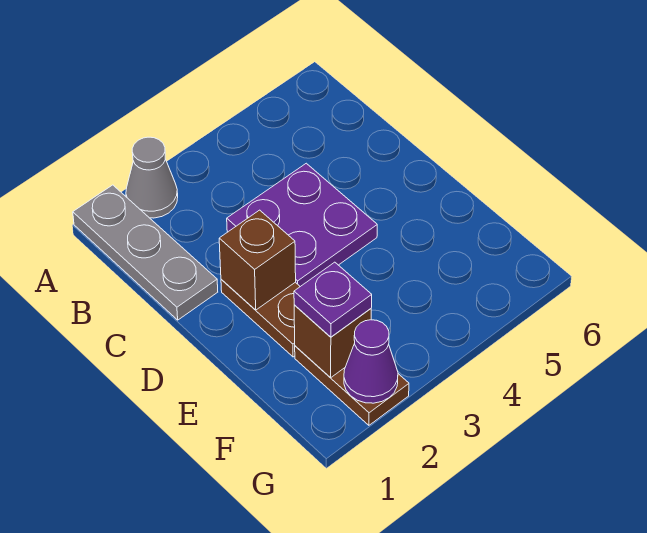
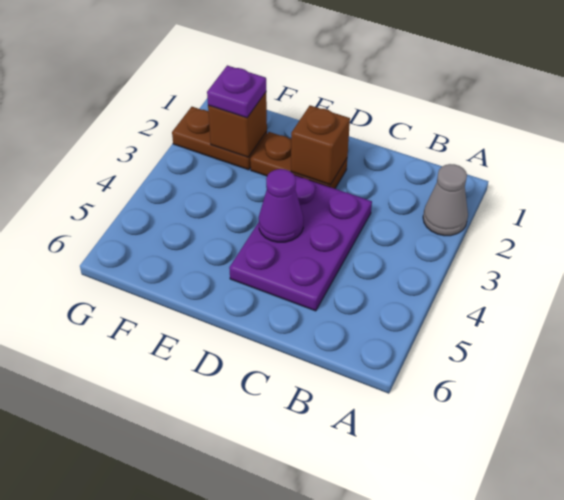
grey plate A1:C1 level 1 -> none
purple plate C3:D4 level 1 -> purple plate C3:D5 level 1
purple cone G2 level 2 -> purple cone D4 level 2

